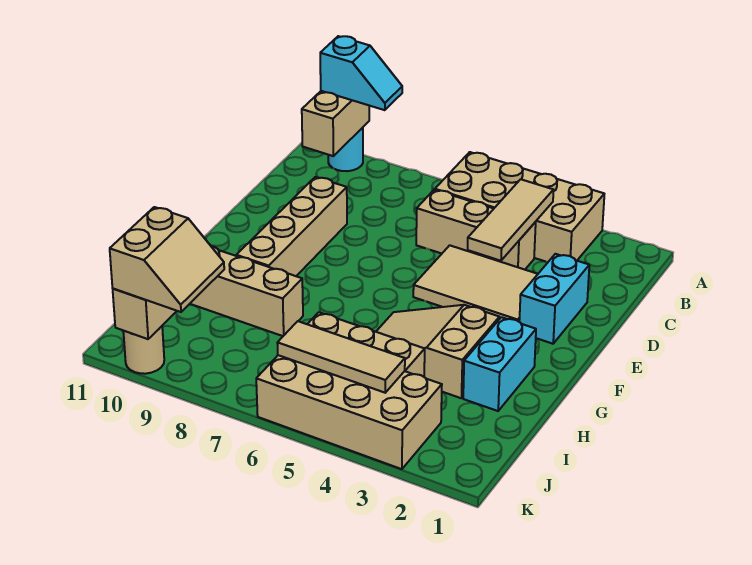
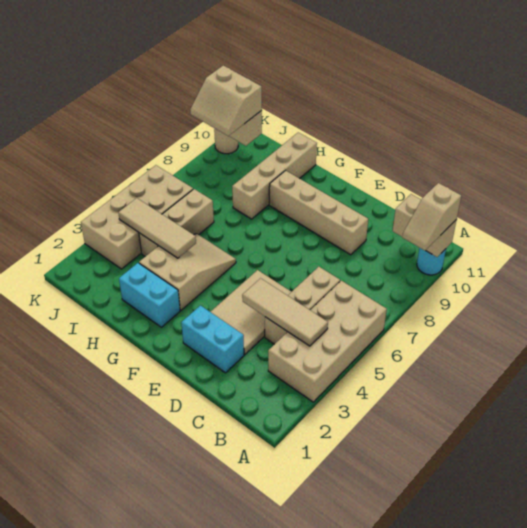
cyan slope A9:A10 level 3 top 10 -> tan slope A9:A10 level 3 top 10
tan tile J4:J6 level 2 -> tan tile H4:J4 level 2

